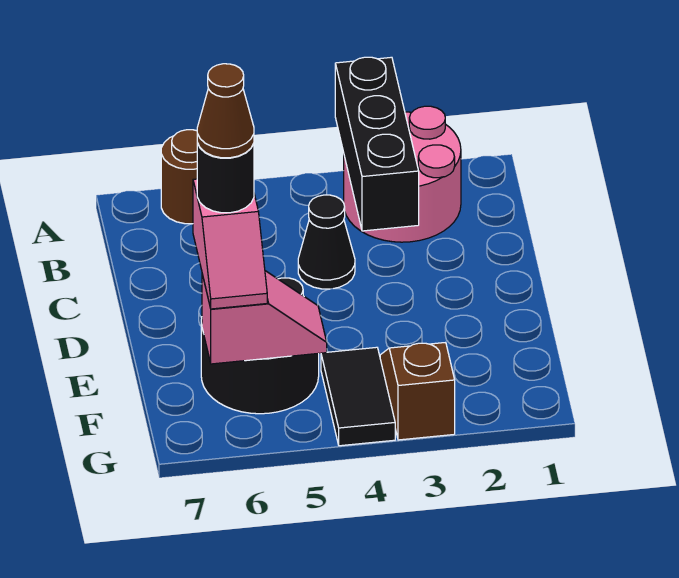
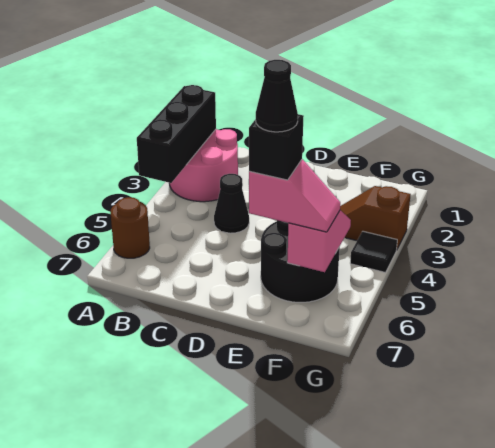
black brick A3:C3 level 2 -> black brick A2:A4 level 2
black round brick E6 level 4 -> black brick E6 level 4
brown cone E6 level 5 -> black cone E6 level 5
black tile F4:G4 level 1 -> black tile G4 level 1

